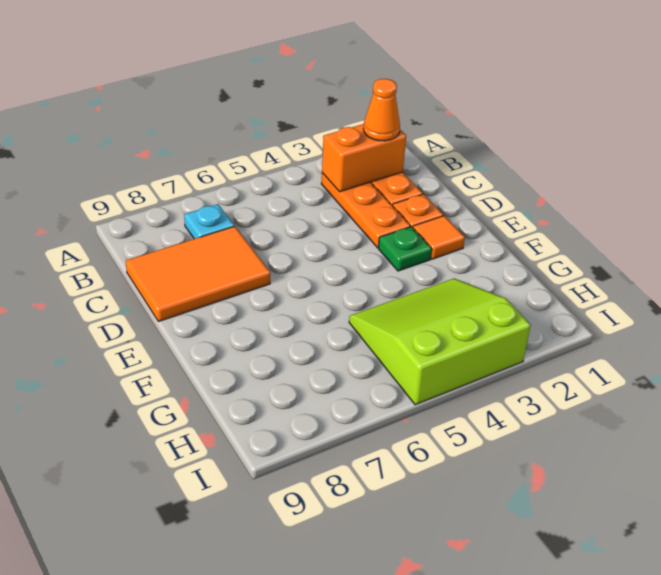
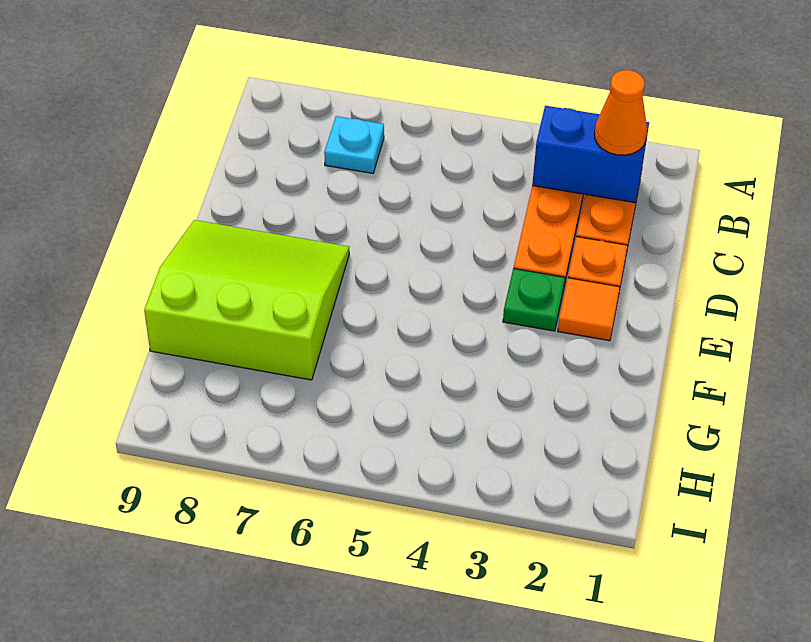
orange brick B2:B3 level 2 -> blue brick B2:B3 level 2
orange tile C7:D9 level 1 -> none
lime slope G3:I5 level 1 top I -> lime slope E7:G9 level 1 top G

